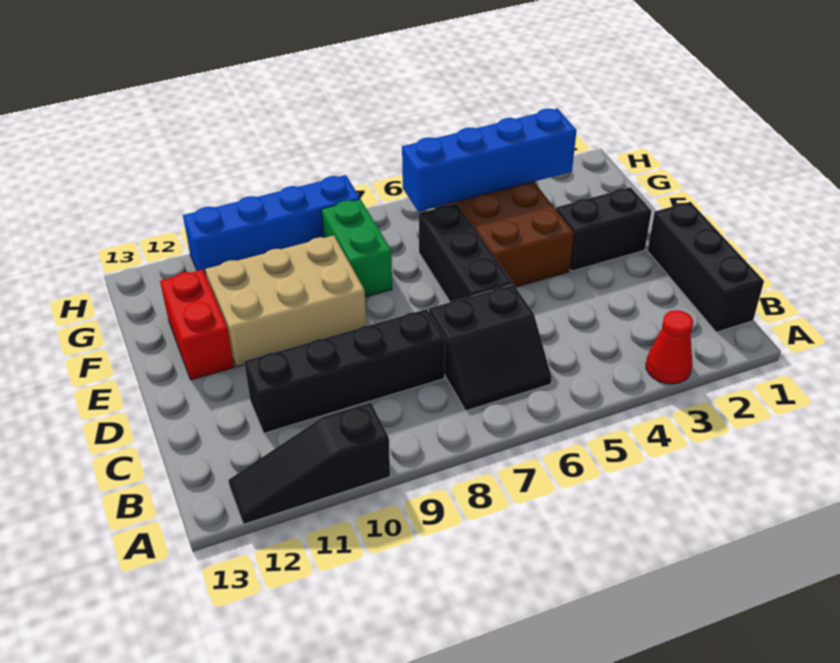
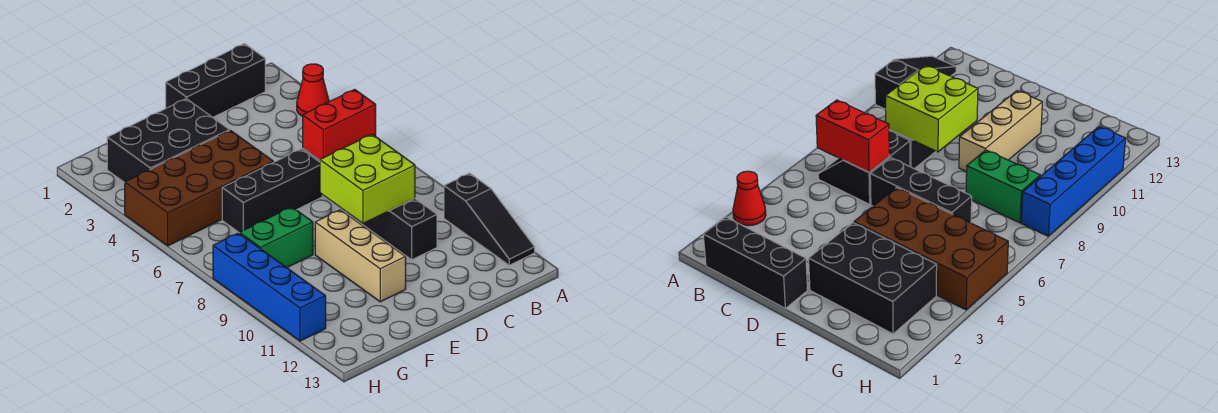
black brick C8:C11 level 1 -> black brick C8:C10 level 1
none -> lime brick C8:D9 level 2
black brick E2:E3 level 1 -> black brick E2:G3 level 1
tan brick E9:F11 level 1 -> tan brick E9:E11 level 1
red brick E12:F12 level 1 -> red brick B6:C6 level 2
blue brick G3:G6 level 2 -> none

